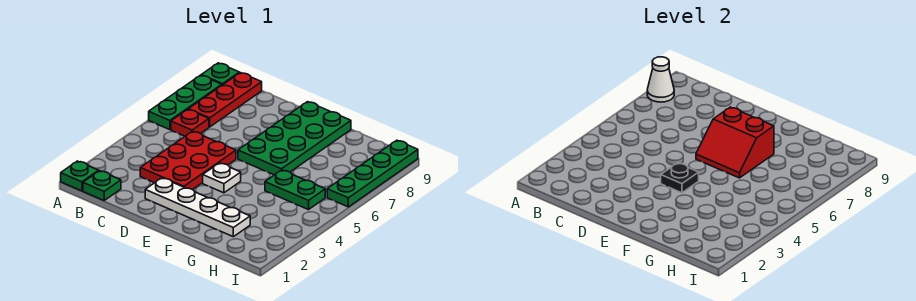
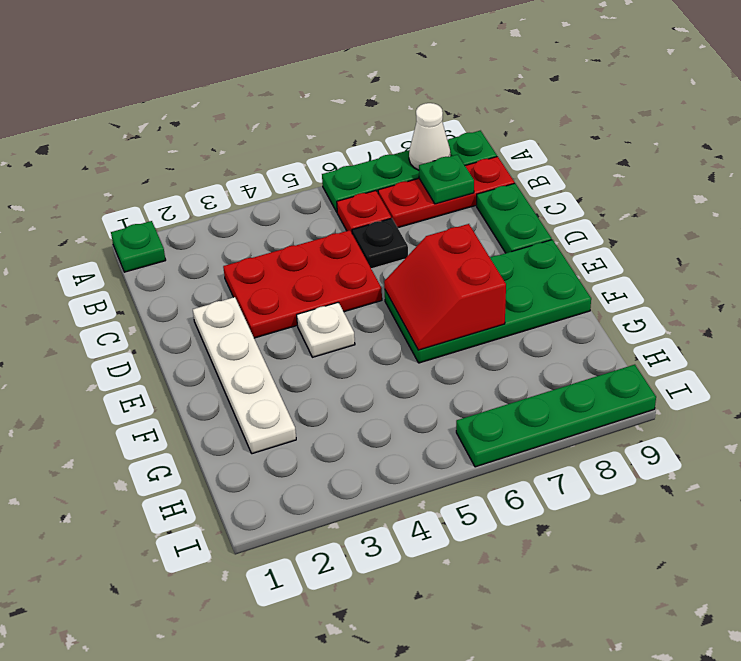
green plate B1 level 1 -> green plate B8 level 2
black plate E4 level 2 -> black plate C6 level 1
green plate G5:H5 level 1 -> green plate C9:D9 level 1

